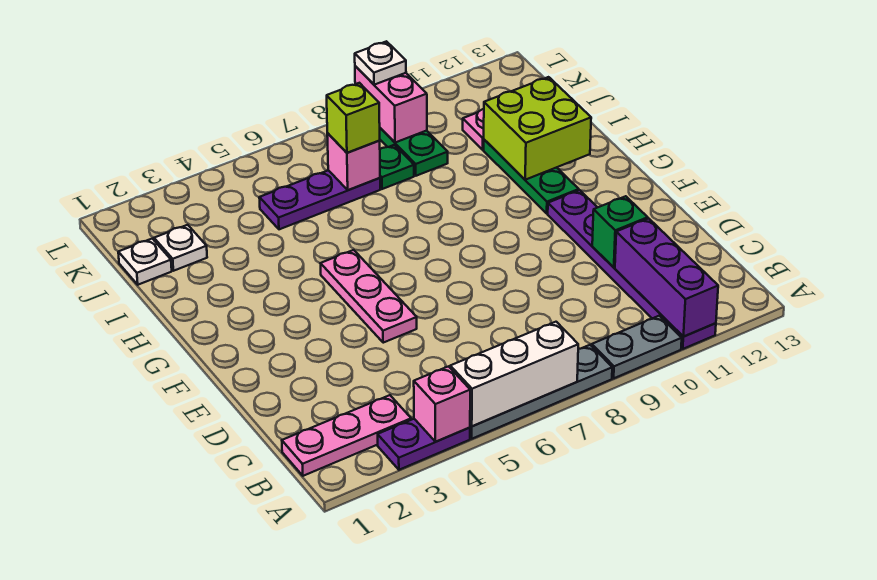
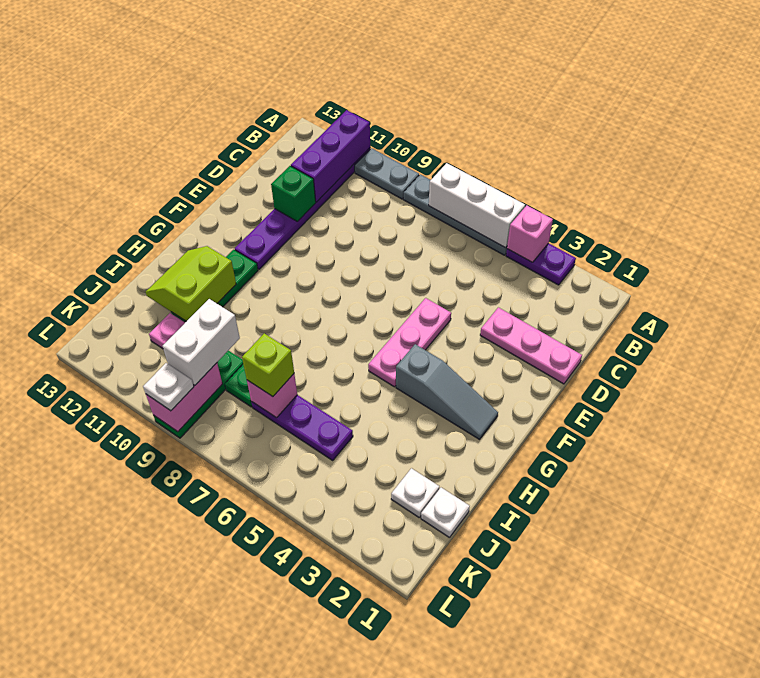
pink plate B1:B3 level 1 -> pink plate D1:D3 level 1
none -> grey slope G2:G4 level 1 top 4
lime brick H11:I12 level 2 -> lime slope H11:I12 level 2 top 11
none -> white brick J9:K9 level 3

